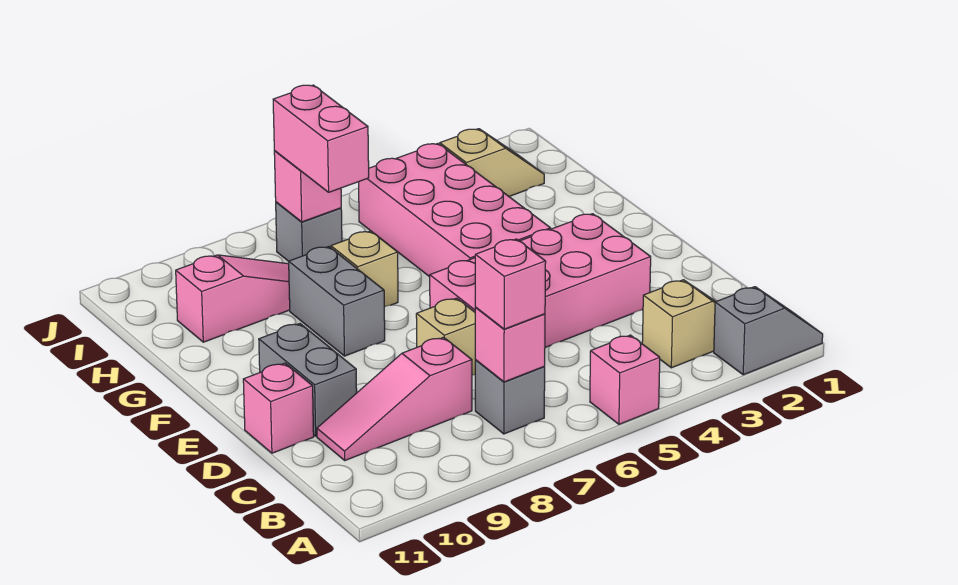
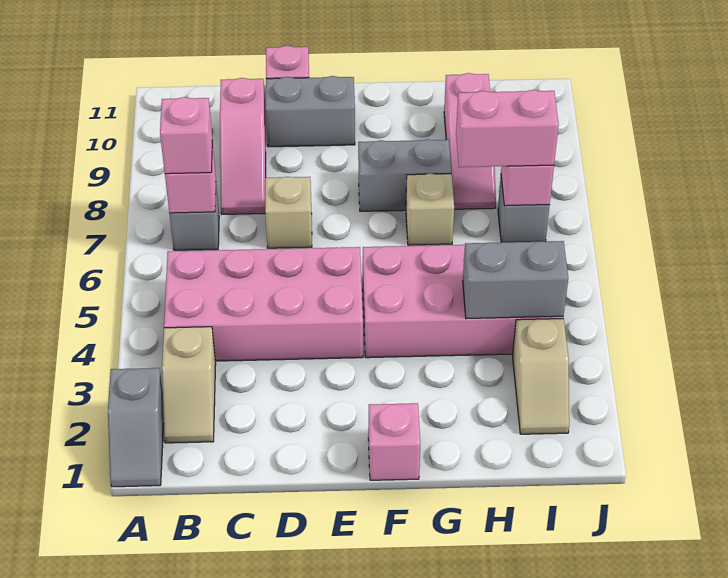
pink brick A5 level 1 -> pink brick F1 level 1
pink slope C8:C10 level 1 top 8 -> pink slope C8:C10 level 1 top 10
pink brick D3:E6 level 1 -> pink brick B4:E5 level 1
none -> grey brick H4:I4 level 2

